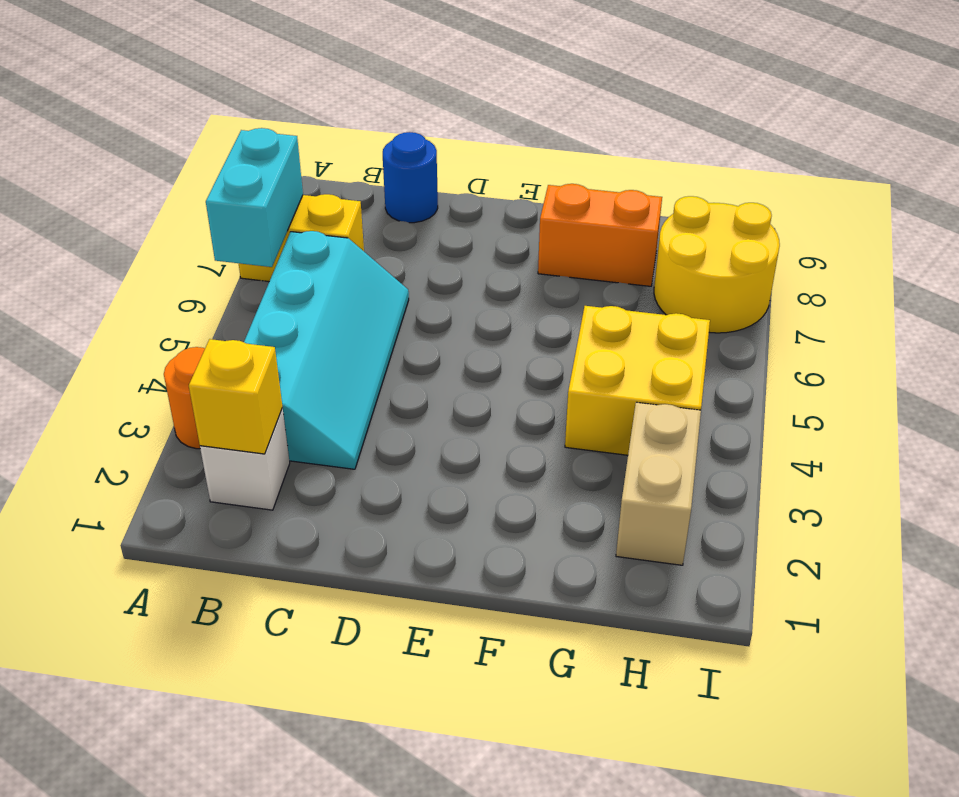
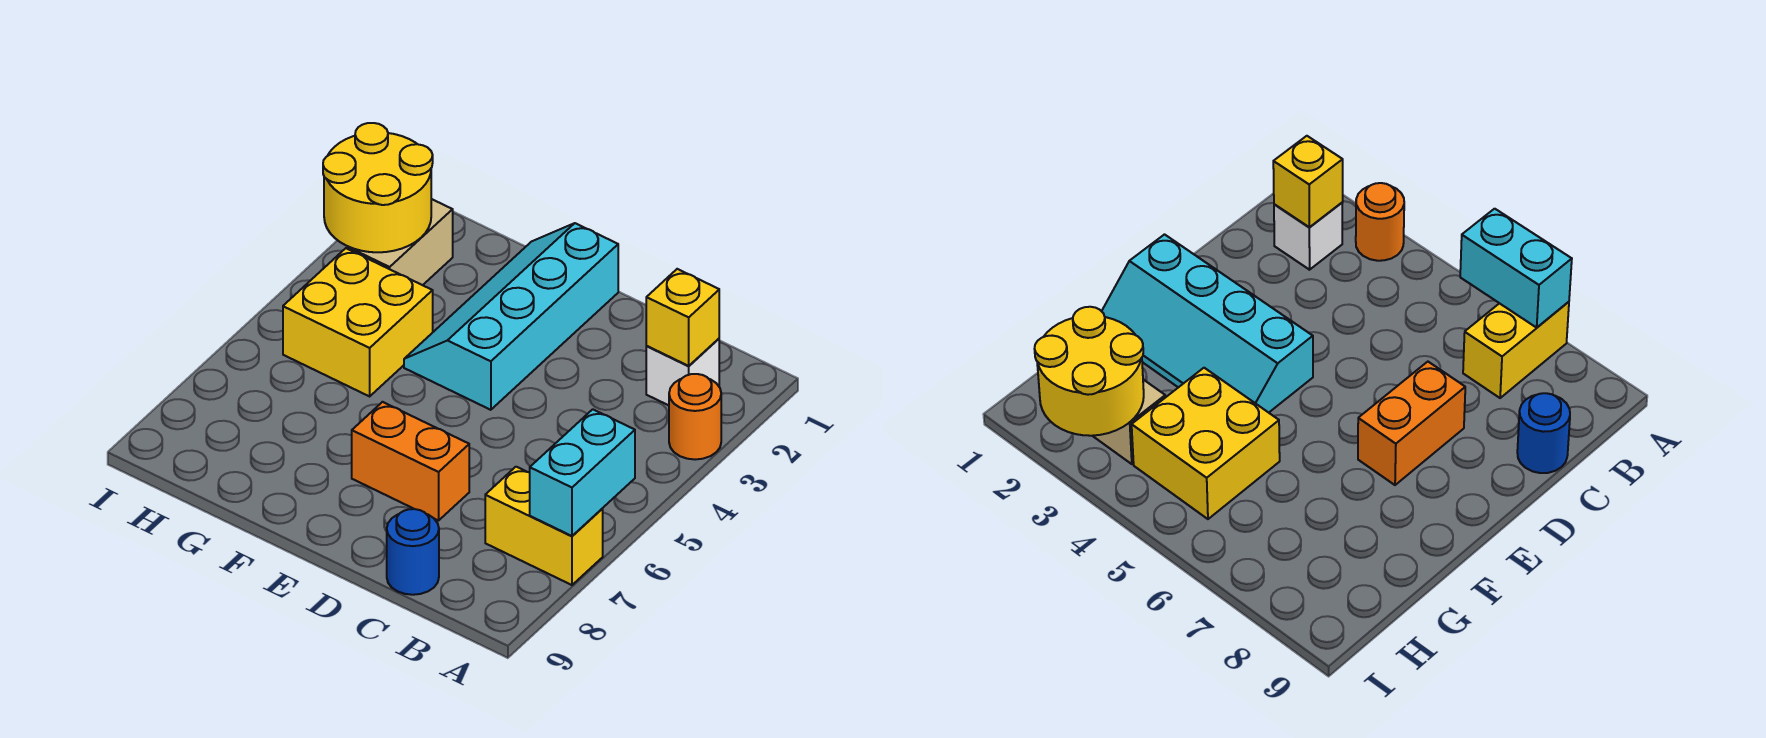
cyan slope B3:C6 level 1 top B -> cyan slope E1:F4 level 1 top E
orange brick F8:G8 level 1 -> orange brick D7:E7 level 1
yellow round brick H7:I8 level 1 -> yellow round brick H2:I3 level 2

